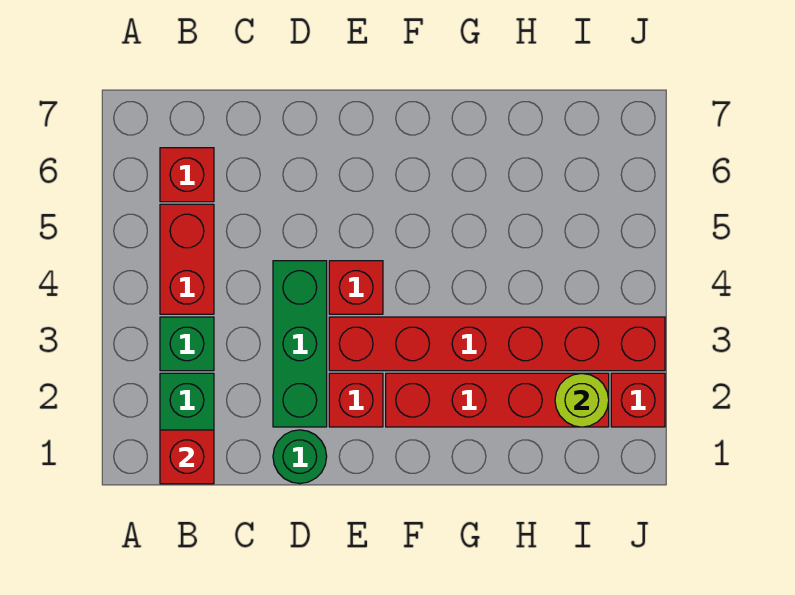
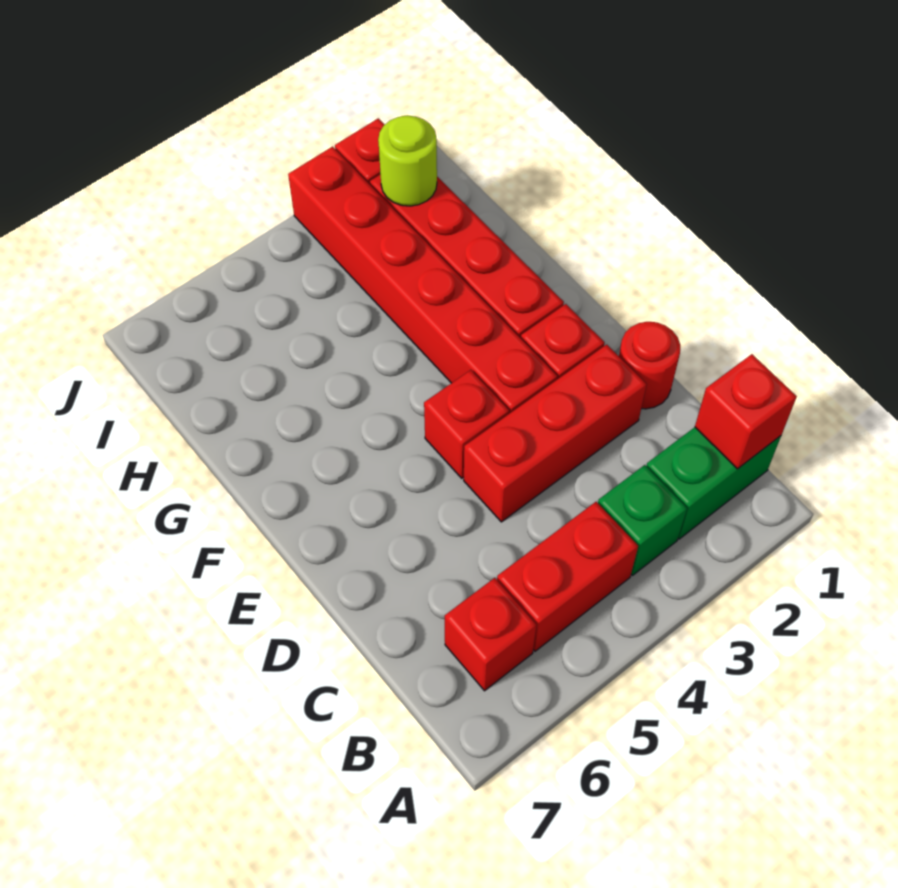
green round brick D1 level 1 -> red round brick D1 level 1
green brick D2:D4 level 1 -> red brick D2:D4 level 1

